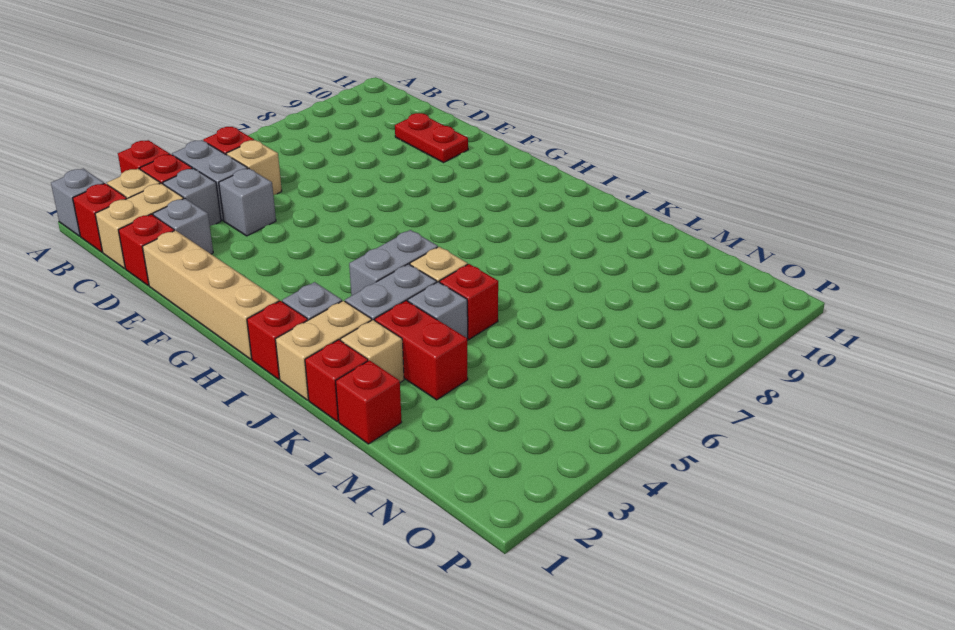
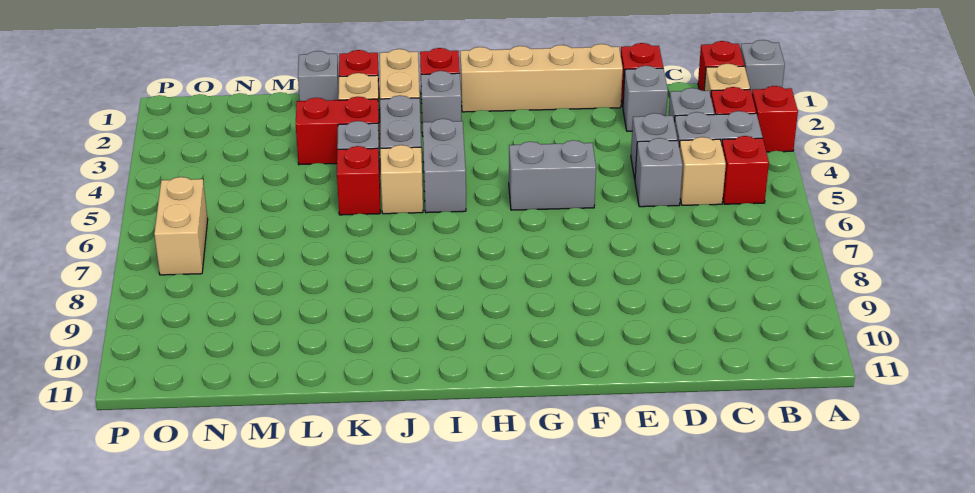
tan brick C1:C2 level 1 -> tan brick O6:O7 level 1
none -> grey brick D5 level 1
red plate D10:E10 level 1 -> none
none -> grey brick F5:G5 level 1
red brick L1 level 1 -> grey brick L1 level 1

